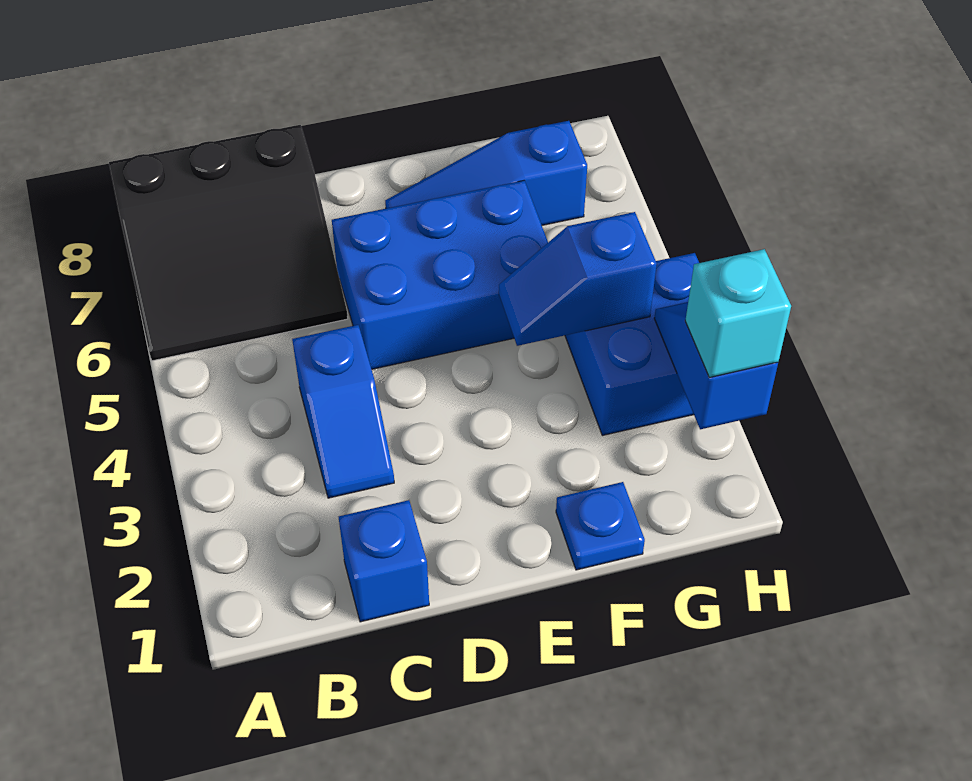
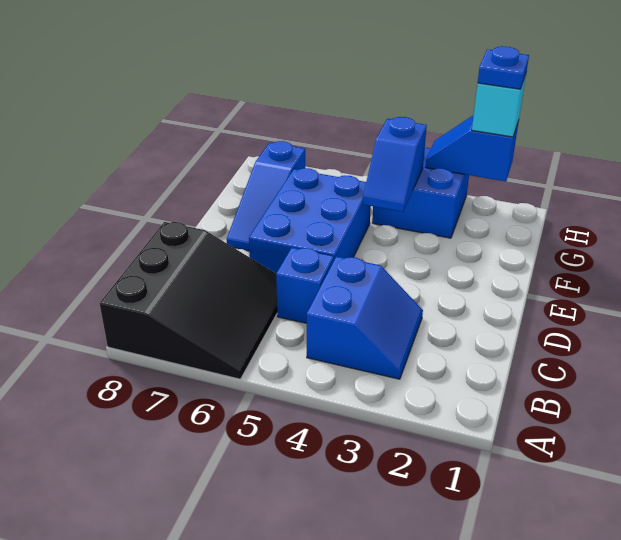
blue brick C1 level 1 -> blue brick C5 level 1
blue slope C3:C4 level 1 top 4 -> blue slope B3:C4 level 1 top 4
blue plate F1 level 1 -> blue plate H2 level 4

